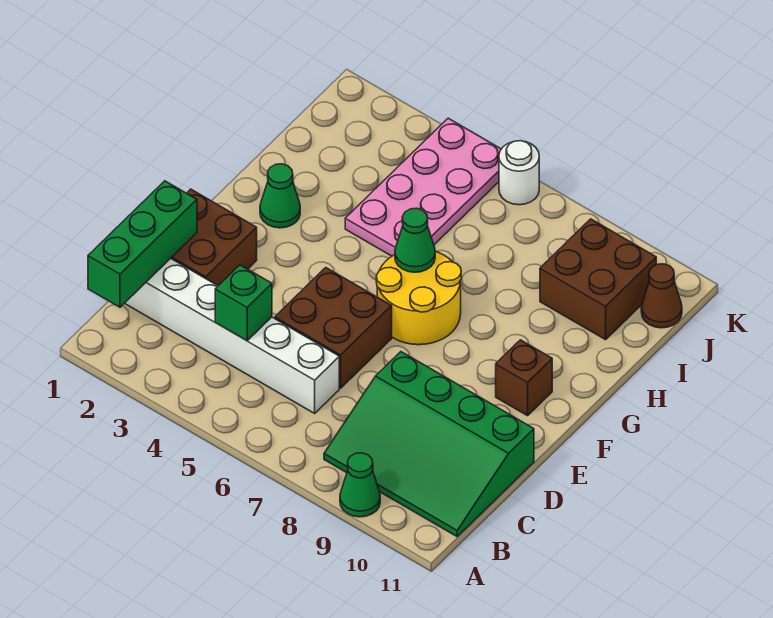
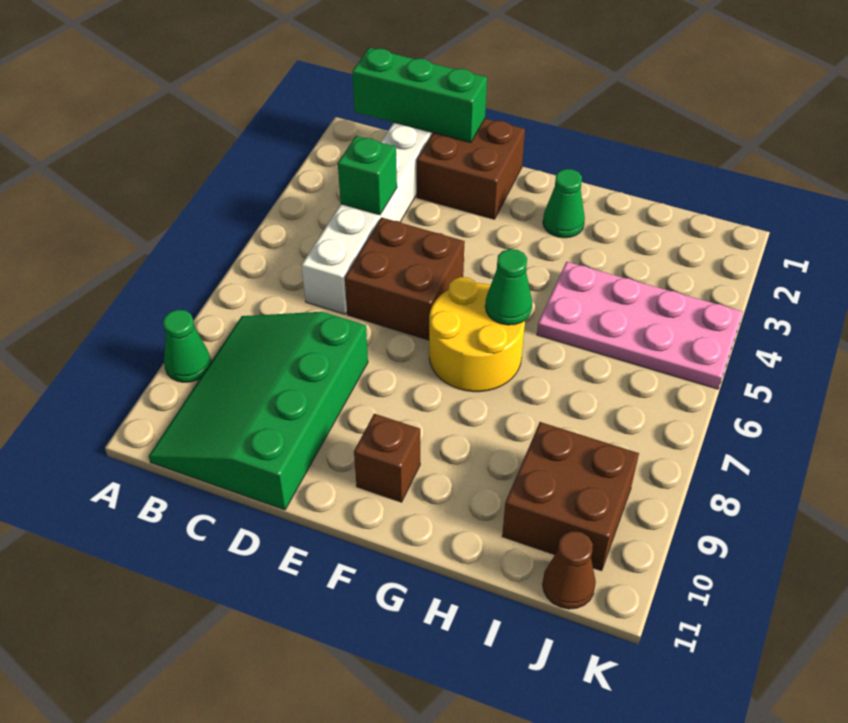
white round brick K6 level 1 -> none

